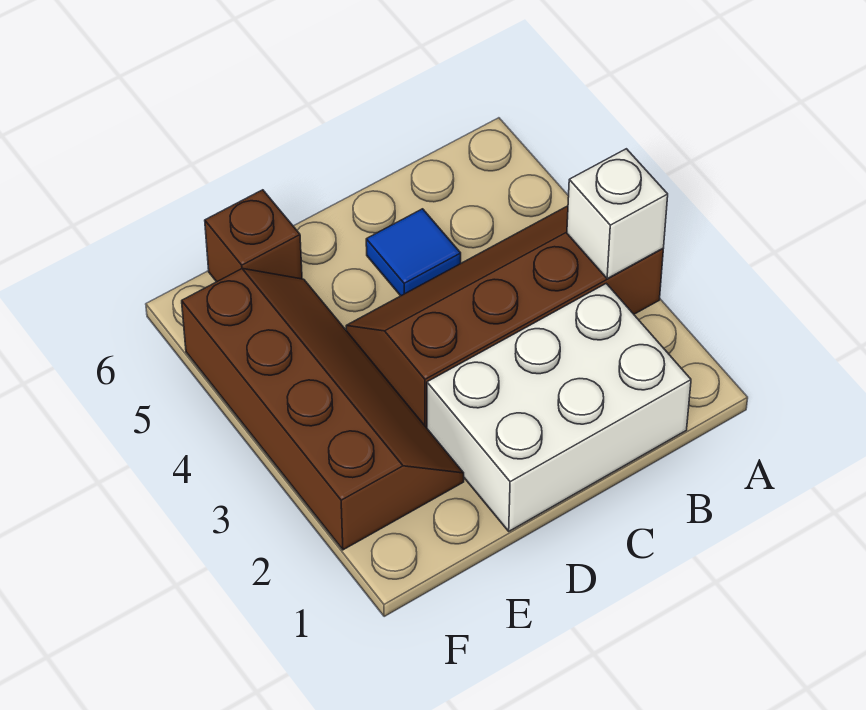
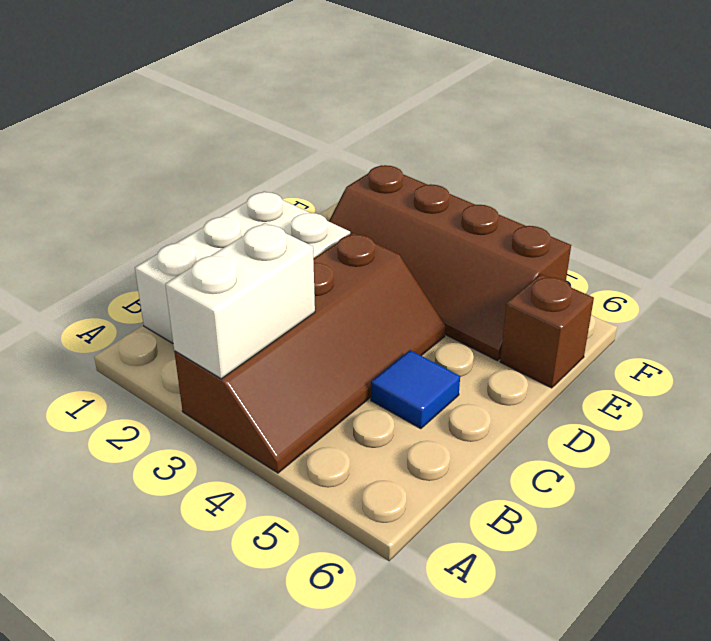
white brick A3 level 2 -> white brick A3:B3 level 2

